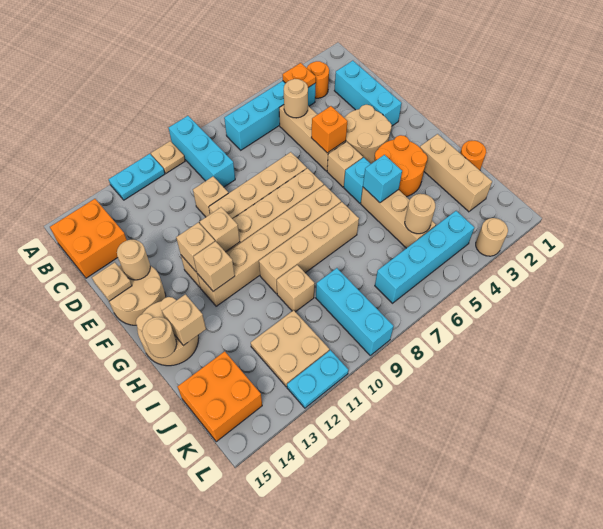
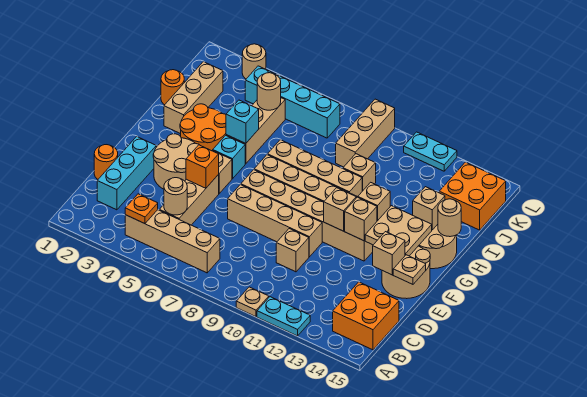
cyan brick A9:C9 level 1 -> none
orange round brick B3 level 1 -> orange round brick D1 level 1
cyan brick B4:B7 level 1 -> tan brick B4:B7 level 1
tan round brick E14 level 2 -> tan brick E14 level 2
cyan brick J9:L9 level 1 -> tan brick J9:L9 level 1
tan plate J11:K12 level 1 -> tan plate F13:G14 level 2

